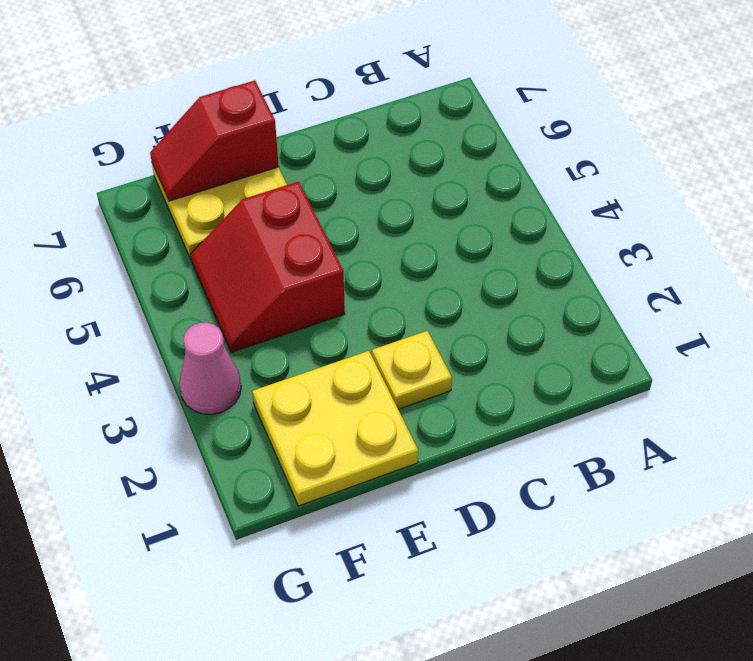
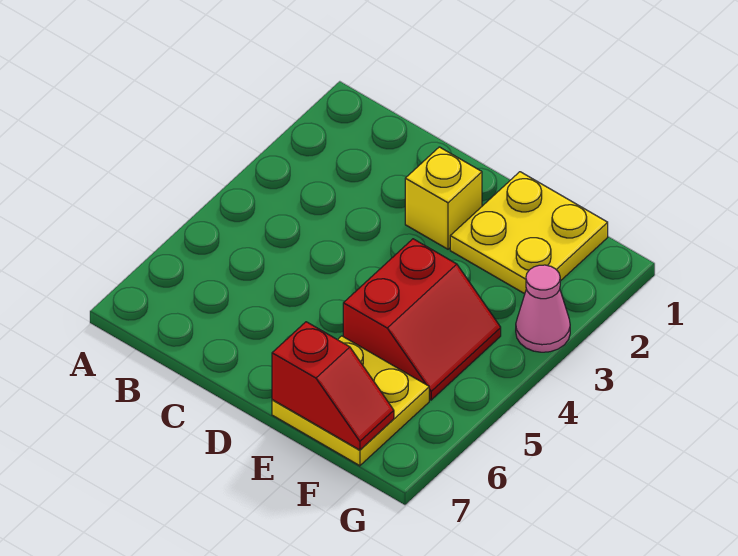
yellow plate D2 level 1 -> yellow brick D2 level 1

